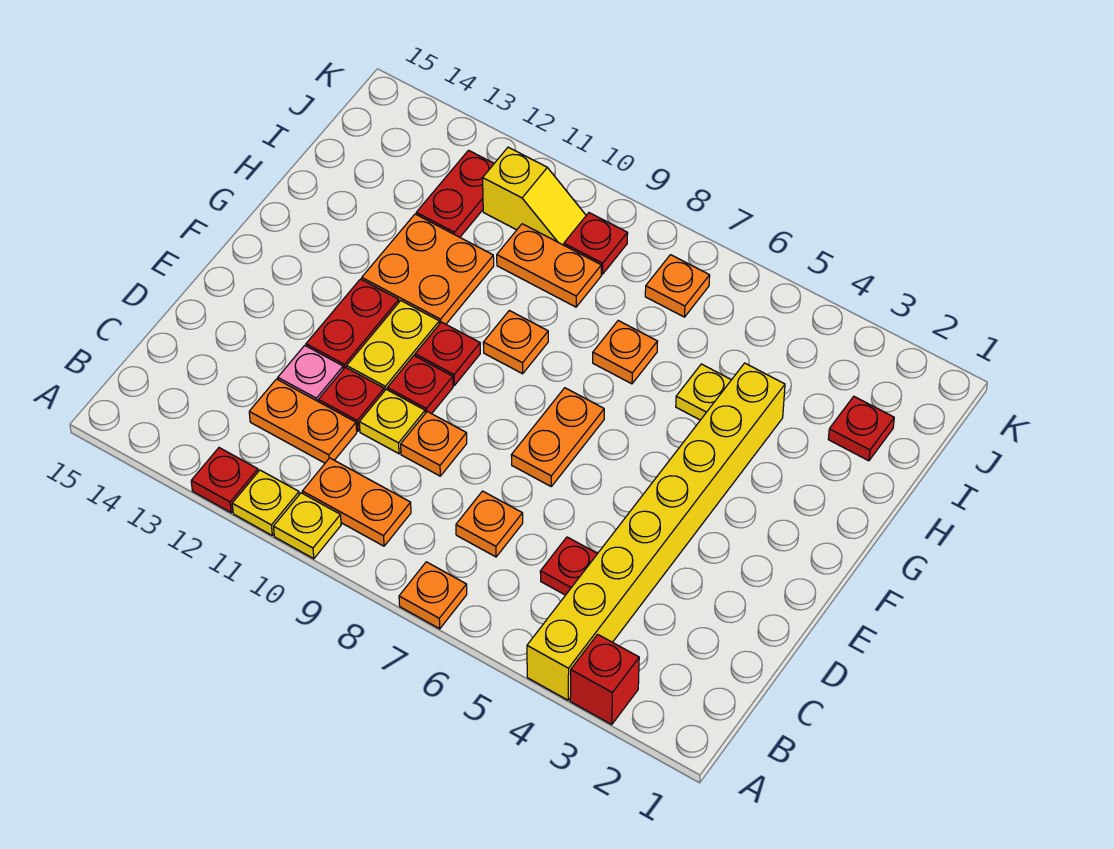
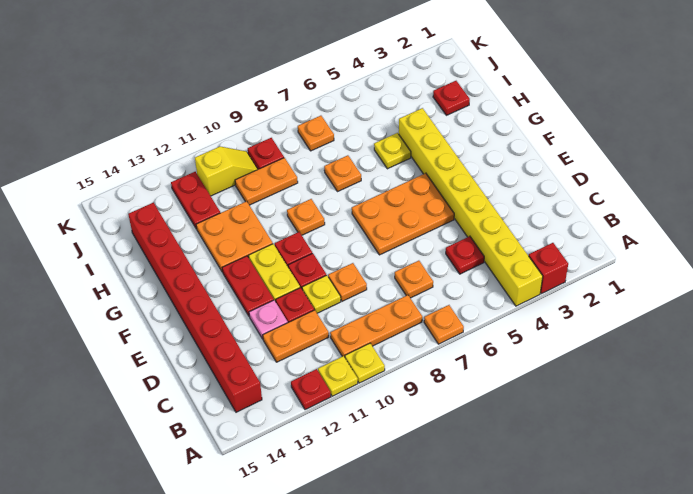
orange plate B9:B10 level 1 -> orange plate B8:B10 level 1
none -> red brick B14:I14 level 1
orange plate E7:F7 level 1 -> orange plate E5:F7 level 1

